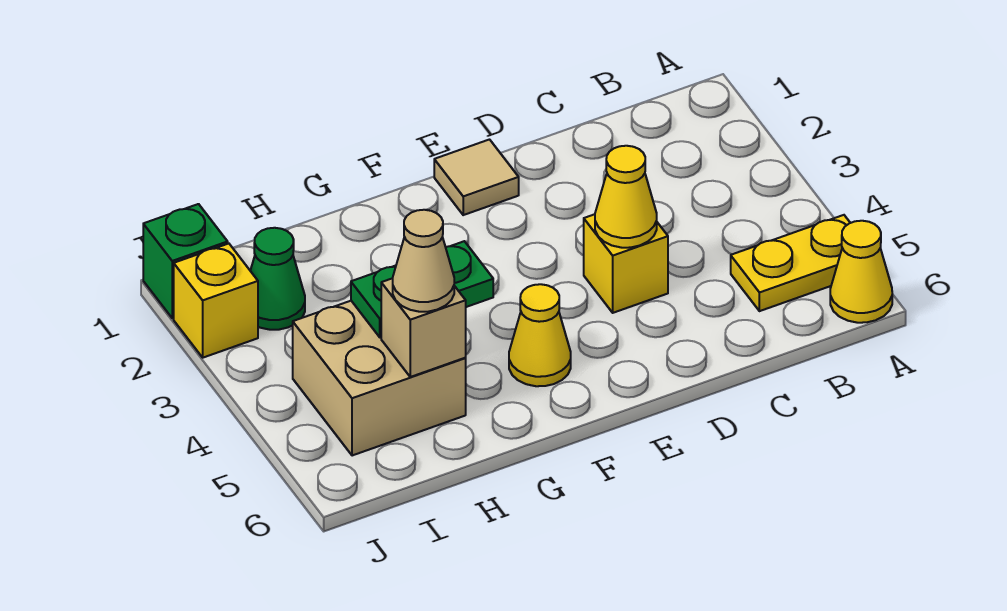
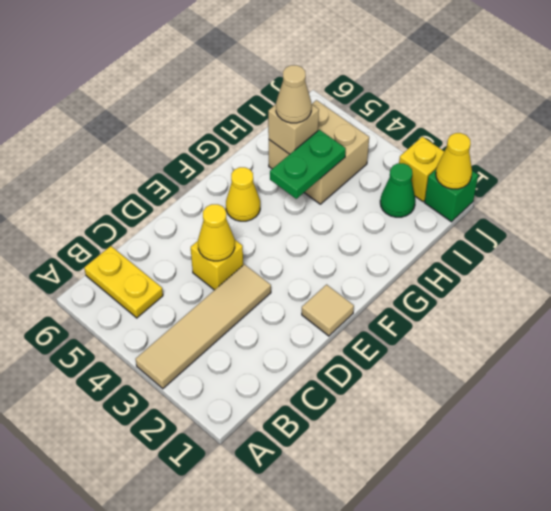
none -> tan tile A3:D3 level 1
yellow plate A5:B5 level 1 -> yellow plate B5:B6 level 1
yellow cone A6 level 1 -> yellow cone J1 level 2

